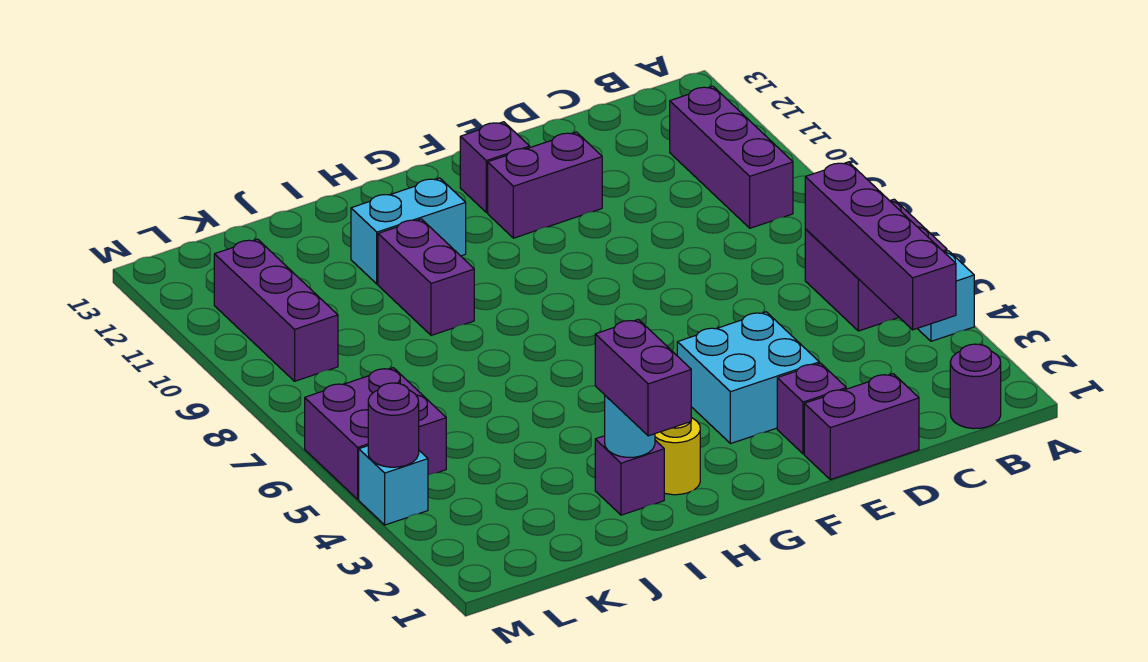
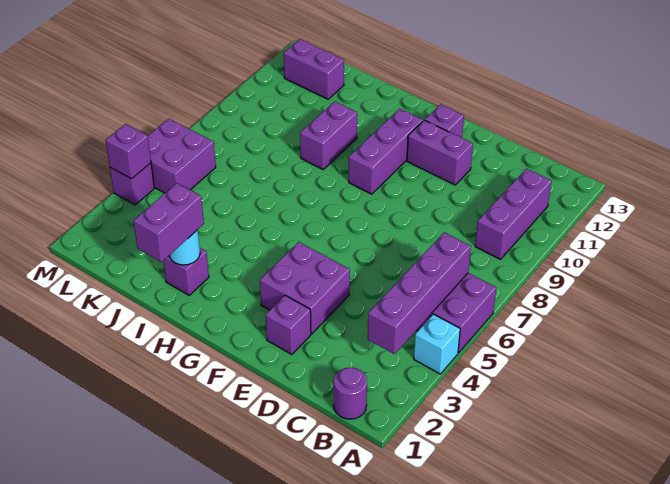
purple brick D1:E1 level 1 -> purple brick K12:L12 level 1
cyan brick E3:F4 level 1 -> purple brick E3:F4 level 1
yellow round brick H2 level 1 -> none
cyan brick H11:I11 level 1 -> none
purple brick L9:L11 level 1 -> purple brick G9:G11 level 1
cyan brick M4 level 1 -> purple brick M4 level 1
purple round brick M4 level 2 -> purple brick M4 level 2

